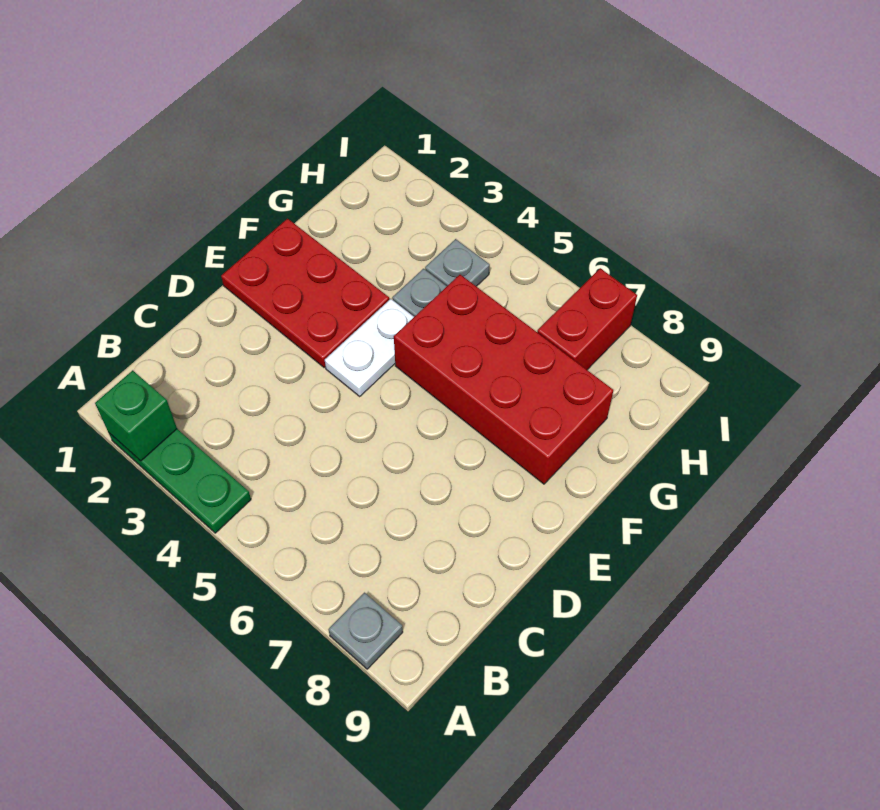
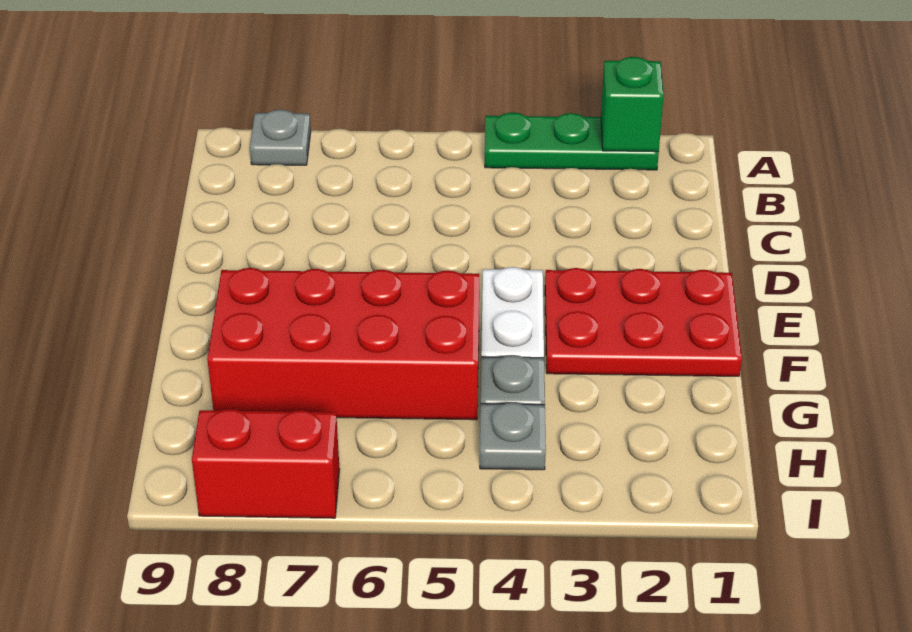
red brick H7:I7 level 1 -> red brick I7:I8 level 1

